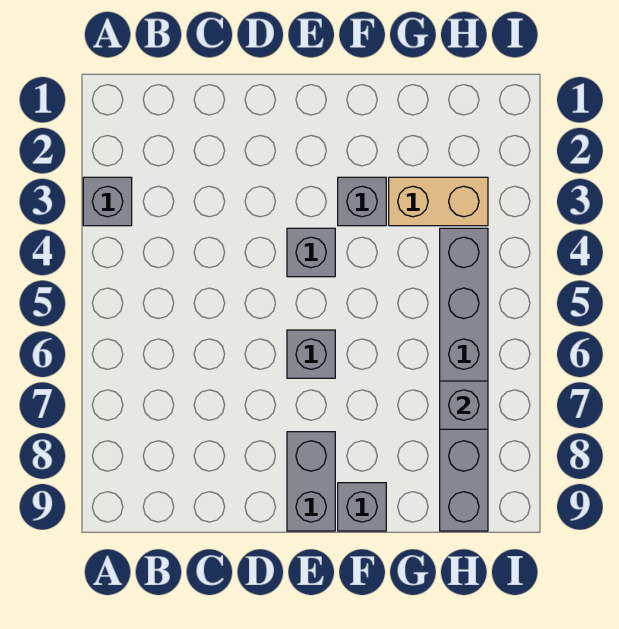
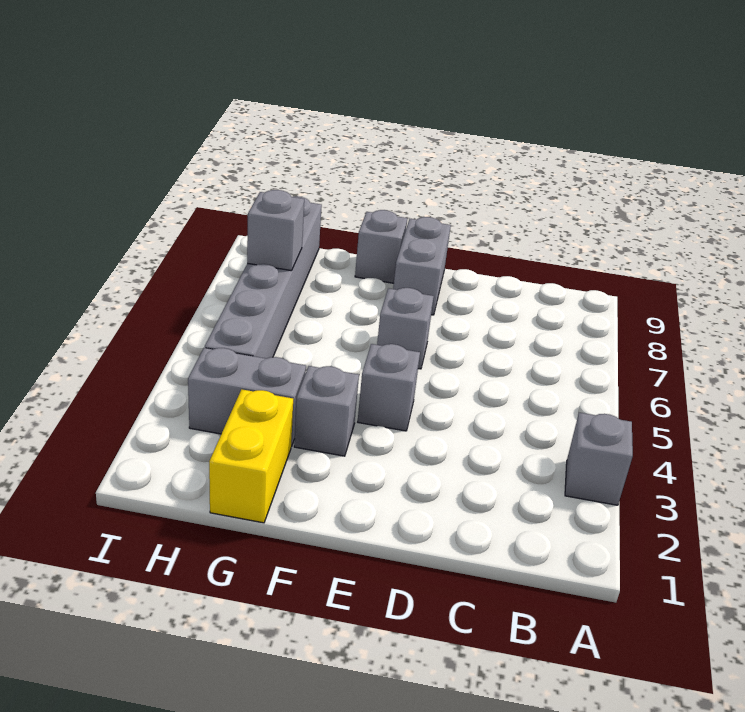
none -> yellow brick G1:G2 level 1
tan brick G3:H3 level 1 -> grey brick G3:H3 level 1

